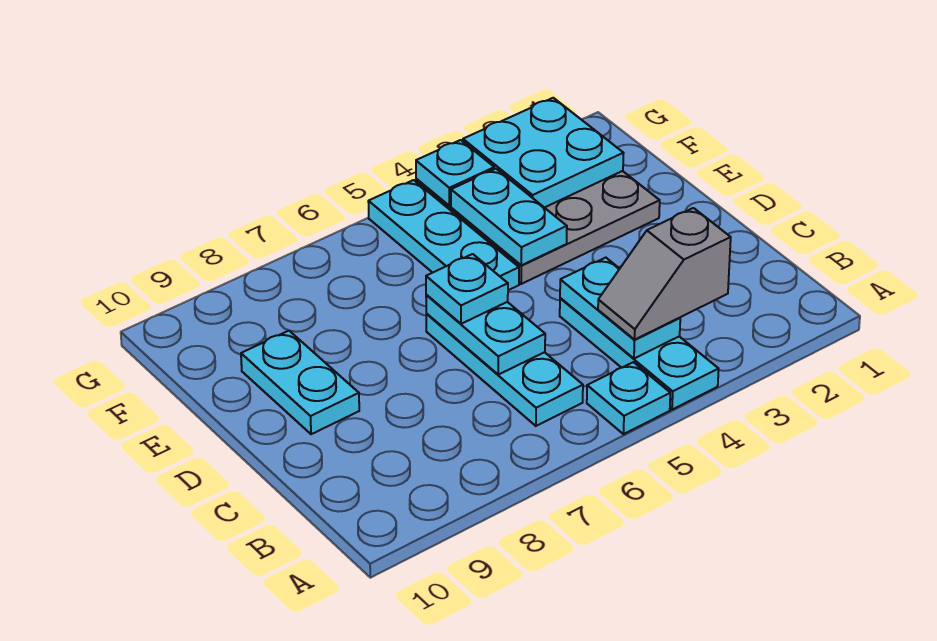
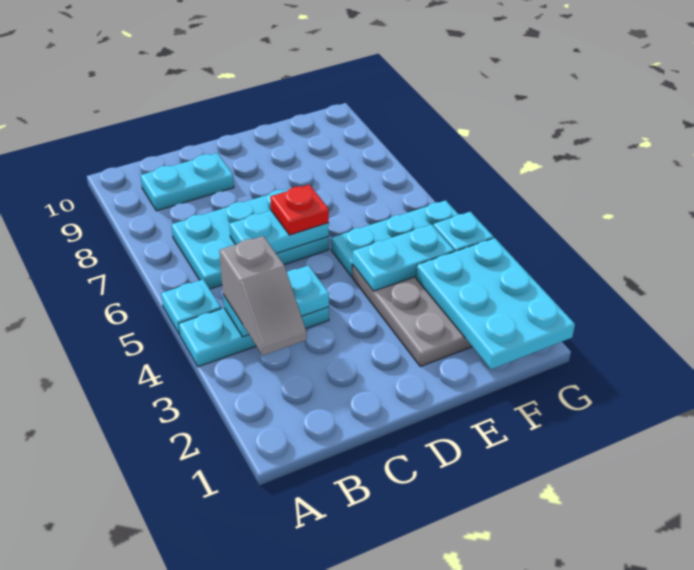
grey slope B3:B4 level 3 top 3 -> grey slope B3:B4 level 3 top 4
cyan plate B6:D6 level 1 -> cyan plate B6:D7 level 1
cyan plate D6 level 3 -> red plate D6 level 3
cyan plate D9:E9 level 1 -> cyan plate B9:C9 level 1
cyan plate F2:G3 level 2 -> cyan plate F1:G3 level 2

